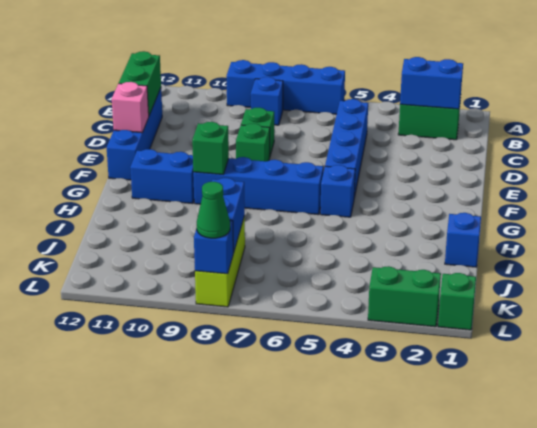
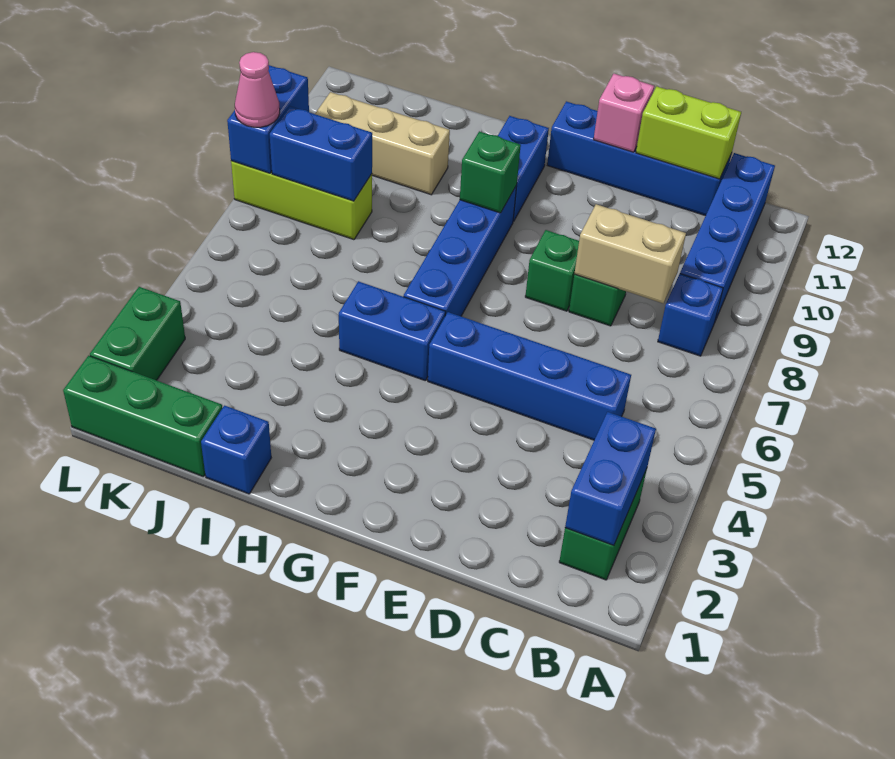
blue brick A6:A9 level 1 -> blue brick B9:B12 level 1
none -> tan brick C8:D8 level 2
green brick C12:D12 level 2 -> lime brick C12:D12 level 2
blue brick G5 level 1 -> blue brick G5:H5 level 1
none -> tan brick I10:K10 level 1
green brick L1 level 1 -> green brick J1:L1 level 1
blue brick L8 level 2 -> blue brick L8:L9 level 2
green cone L8 level 3 -> pink cone L8 level 3

